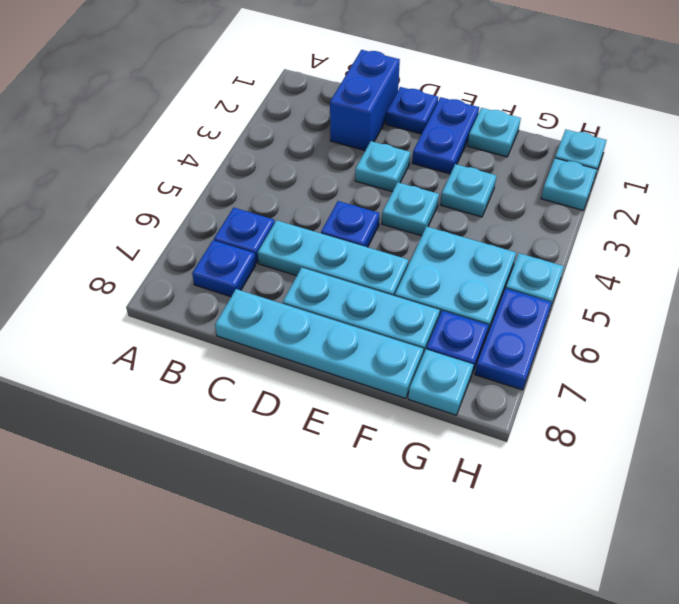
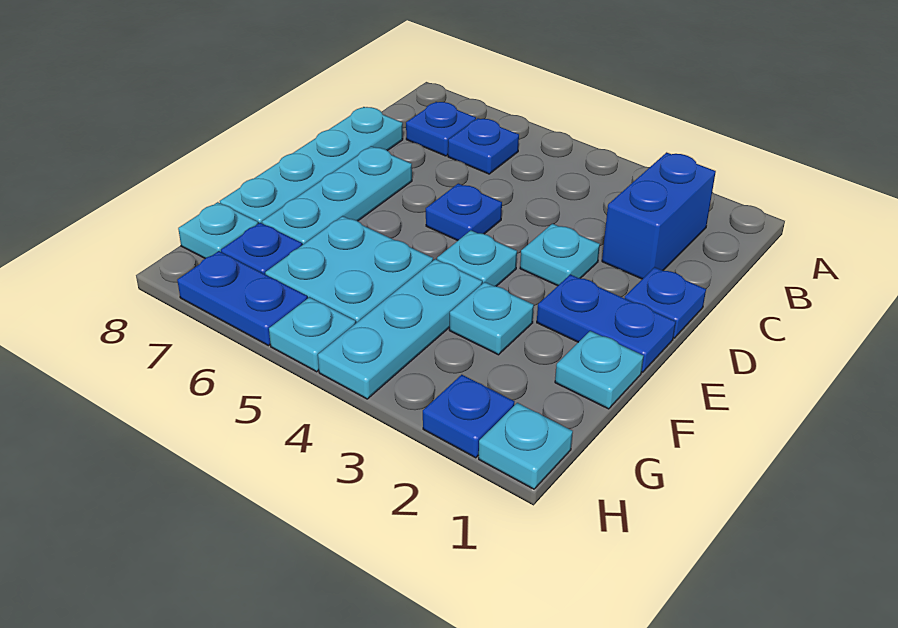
blue brick C1:C2 level 1 -> blue brick B2:C2 level 1
cyan plate C6:E6 level 1 -> cyan plate F4:H4 level 1
cyan plate H2 level 1 -> blue plate H2 level 1

